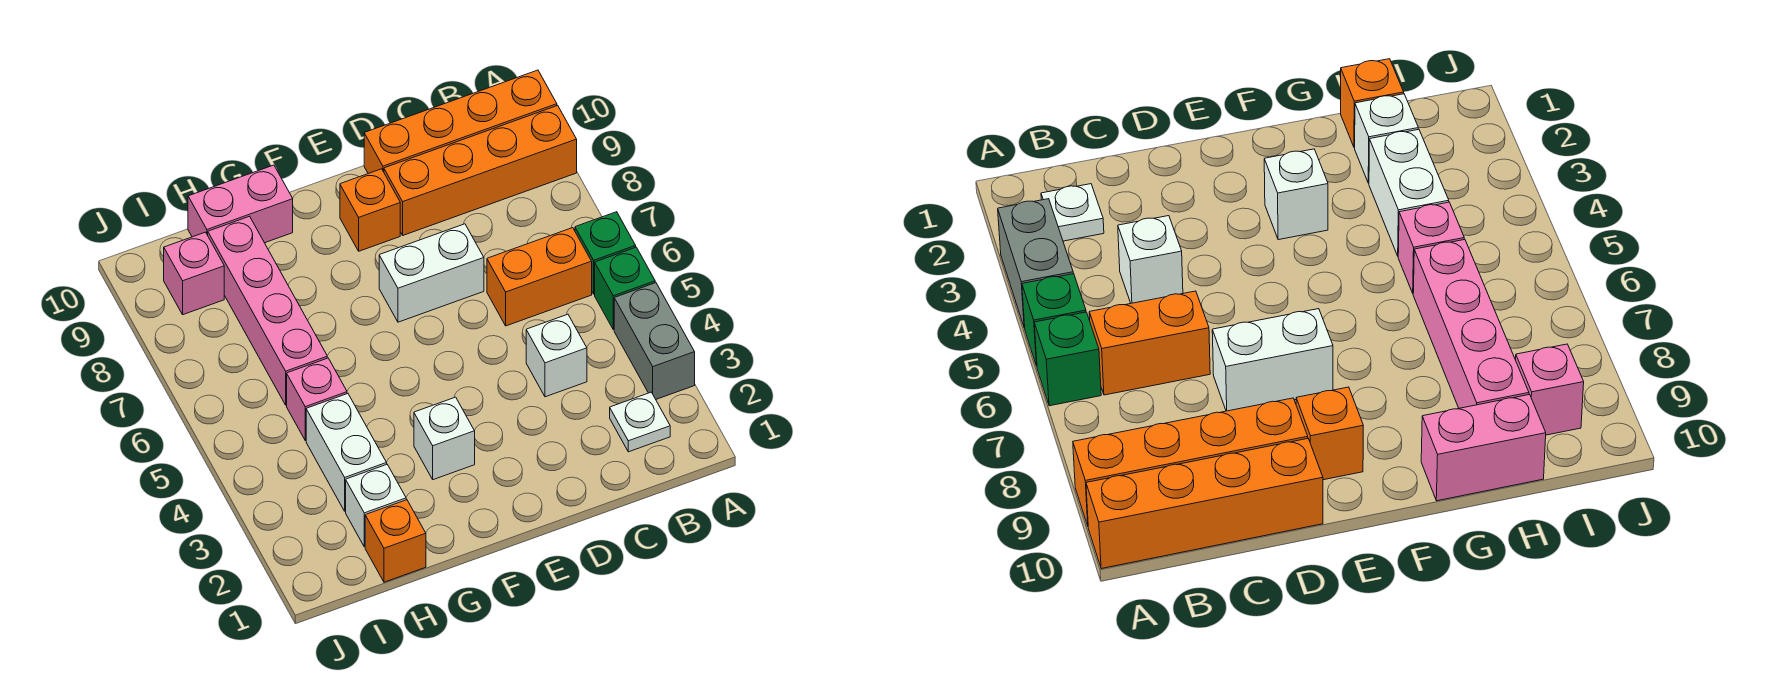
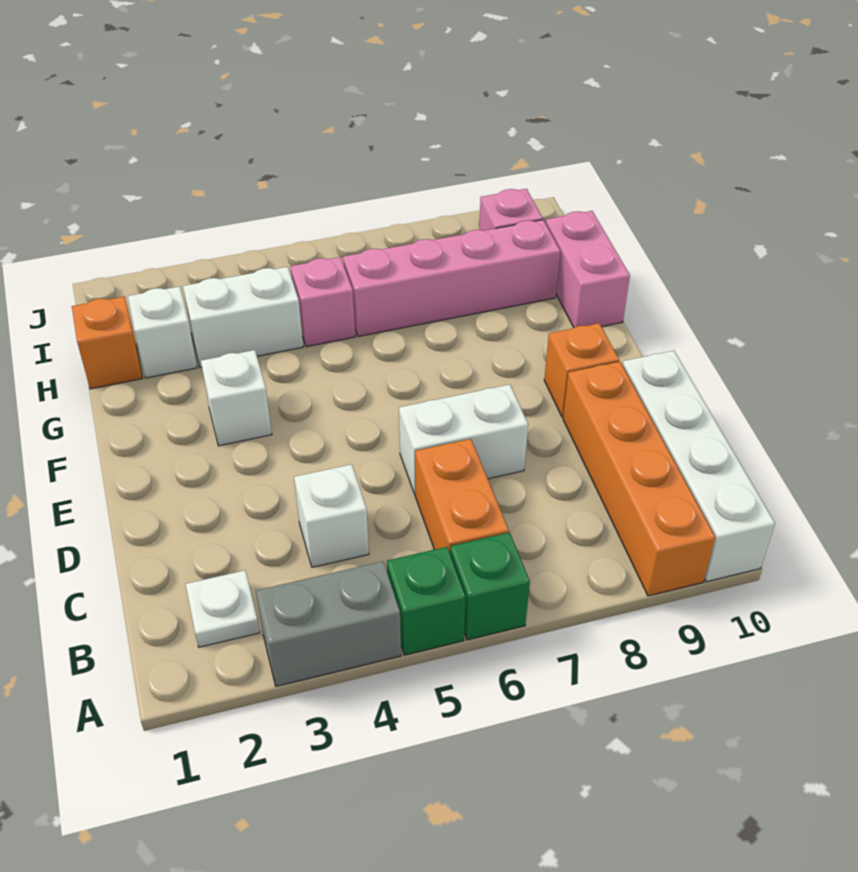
orange brick A10:D10 level 1 -> white brick A10:D10 level 1
white brick D7:E7 level 1 -> white brick D6:D7 level 1

